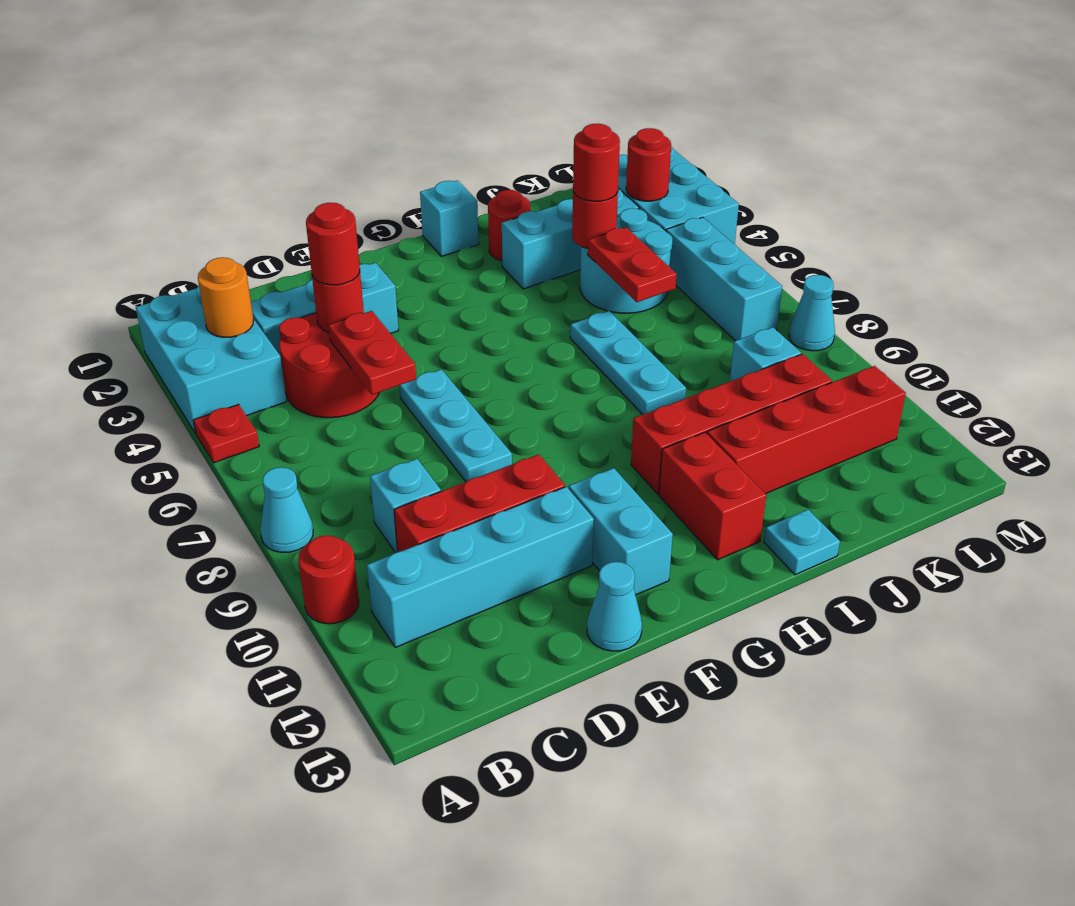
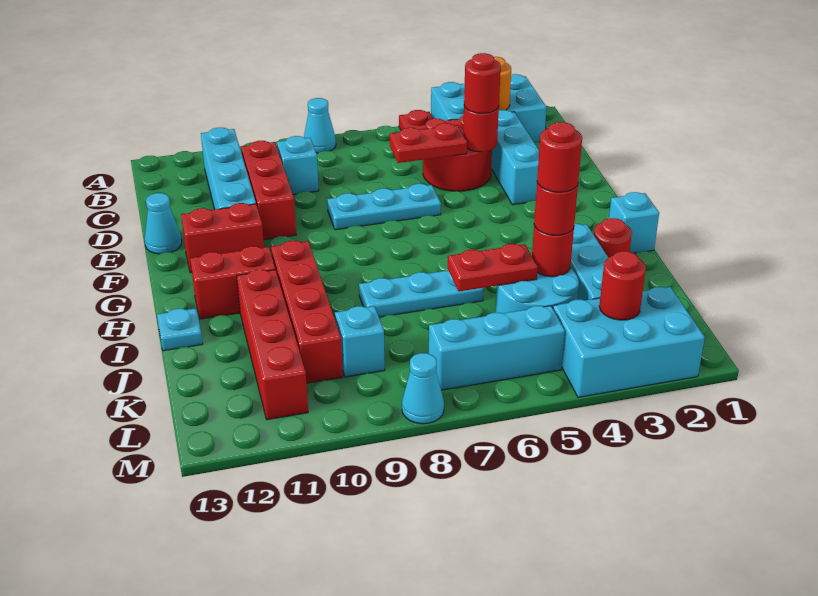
red round brick A10 level 1 -> red round brick J4 level 4
cyan brick F11:F12 level 1 -> red brick F11:F12 level 1

